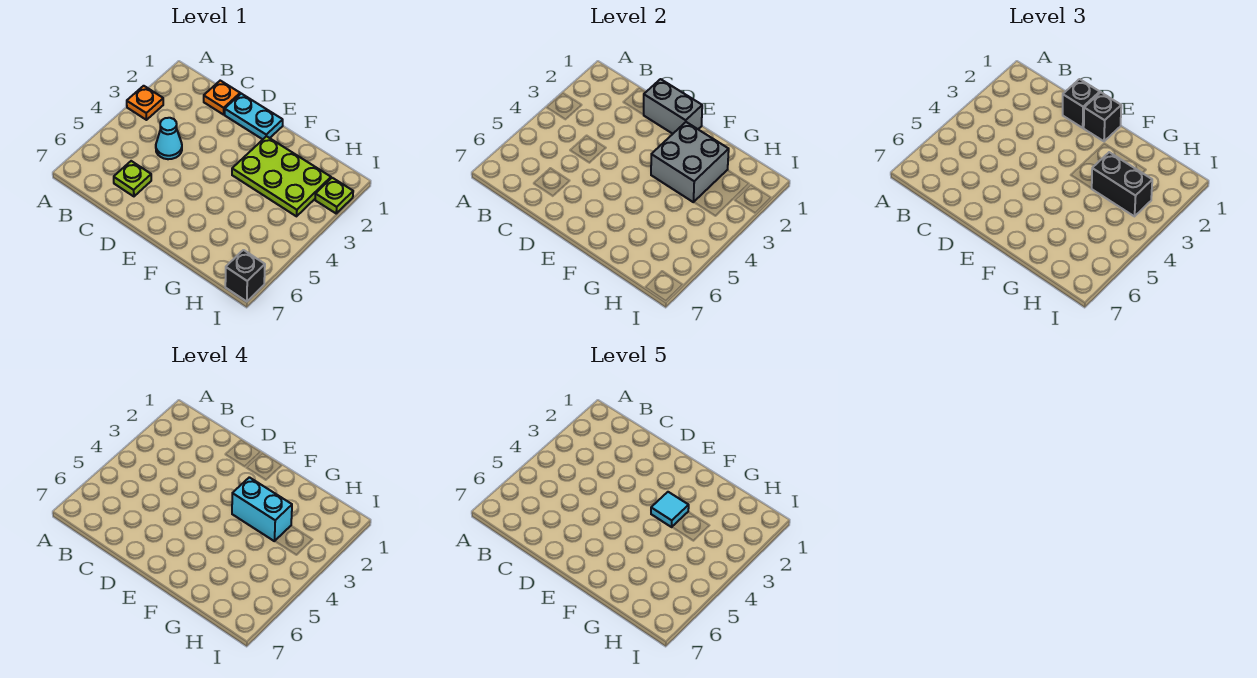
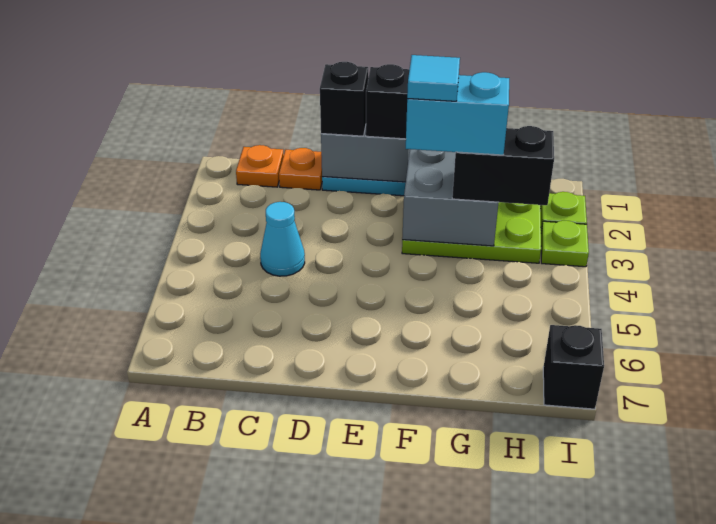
orange plate A3 level 1 -> orange plate B1 level 1
lime plate C6 level 1 -> lime plate I3 level 1

